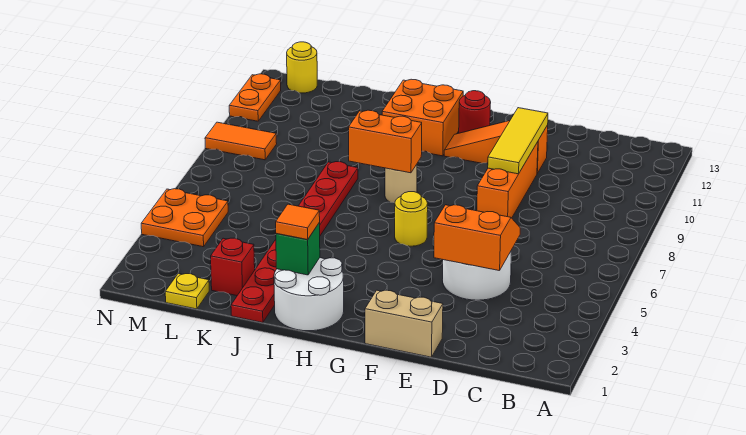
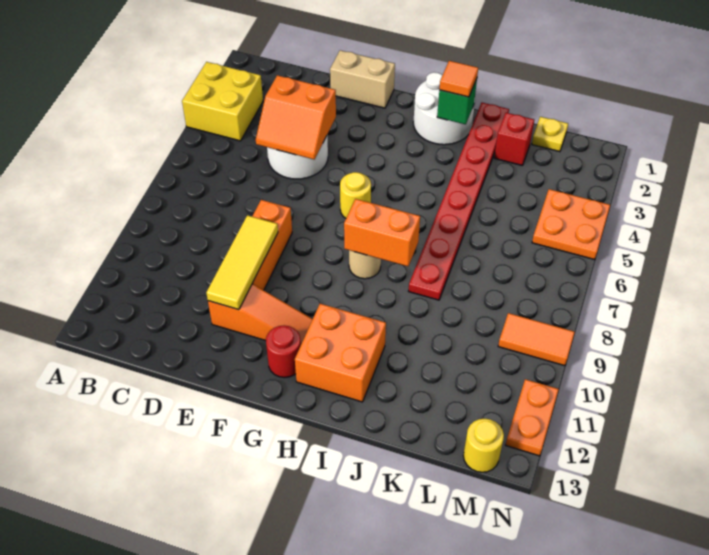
none -> yellow brick A3:B4 level 1

